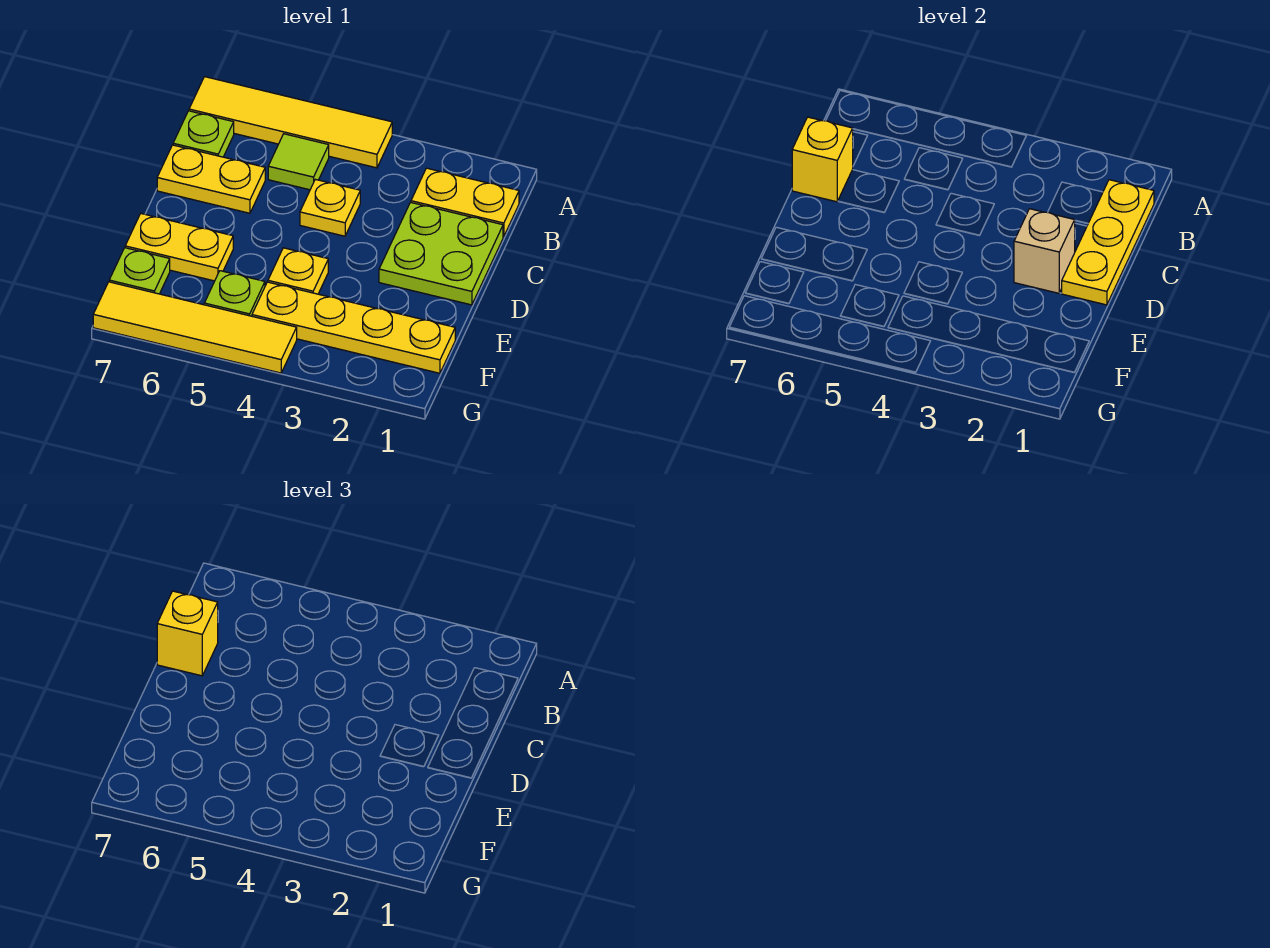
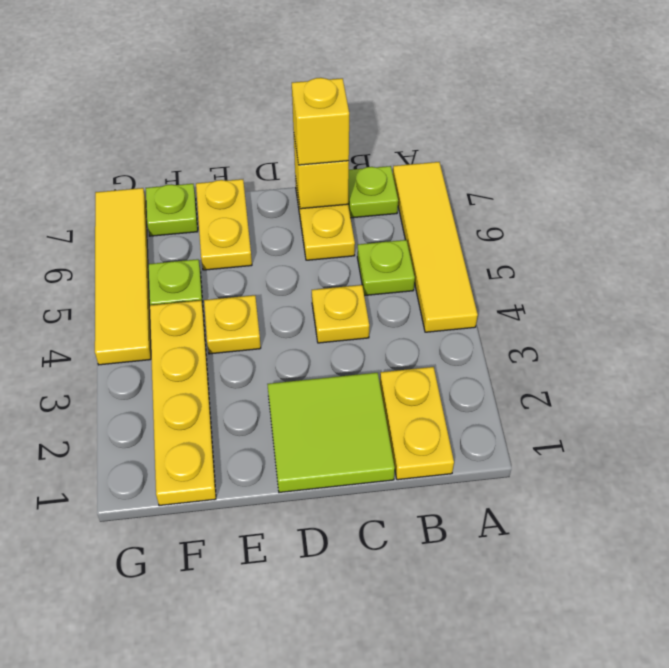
yellow plate B1:D1 level 2 -> none
lime tile B5 level 1 -> lime plate B5 level 1
lime plate C1:D2 level 1 -> lime tile C1:D2 level 1
tan brick D2 level 2 -> none

